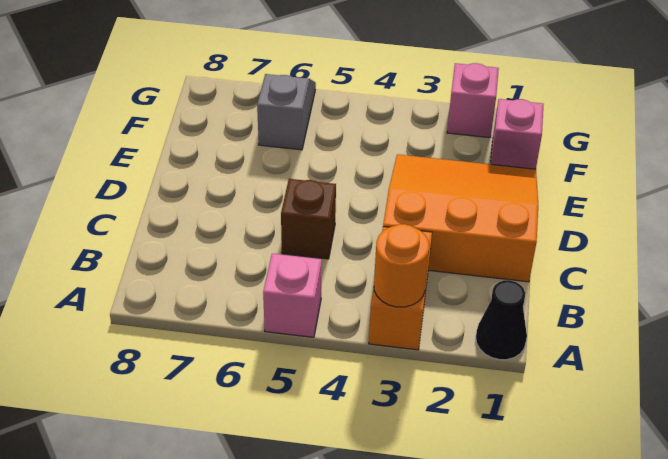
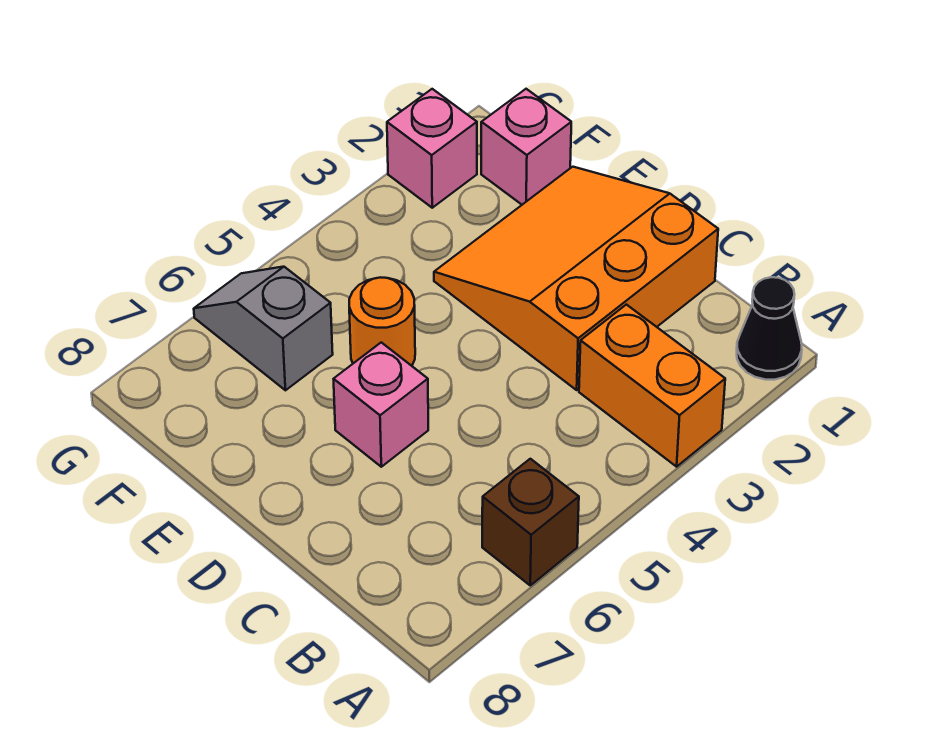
orange round brick A3 level 2 -> orange round brick E5 level 1
pink brick A5 level 1 -> pink brick D6 level 1
brown brick C5 level 1 -> brown brick A6 level 1

